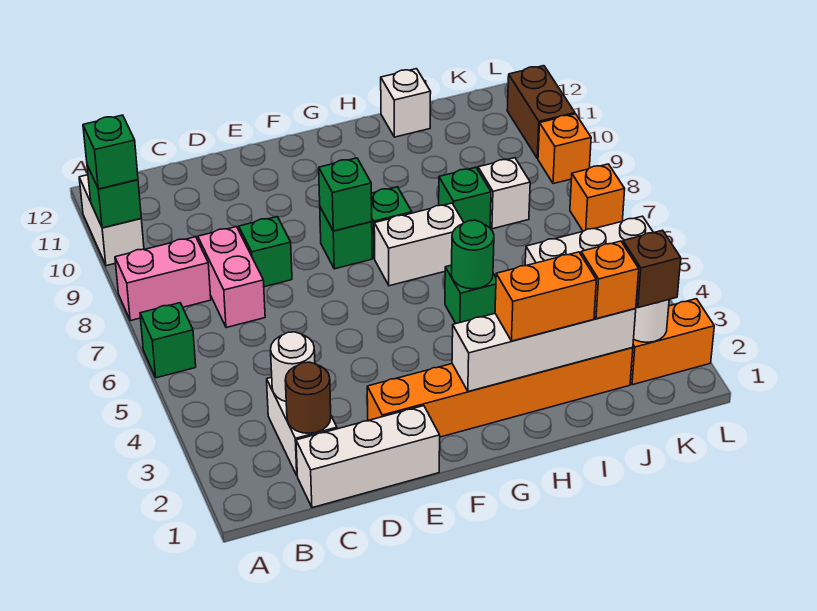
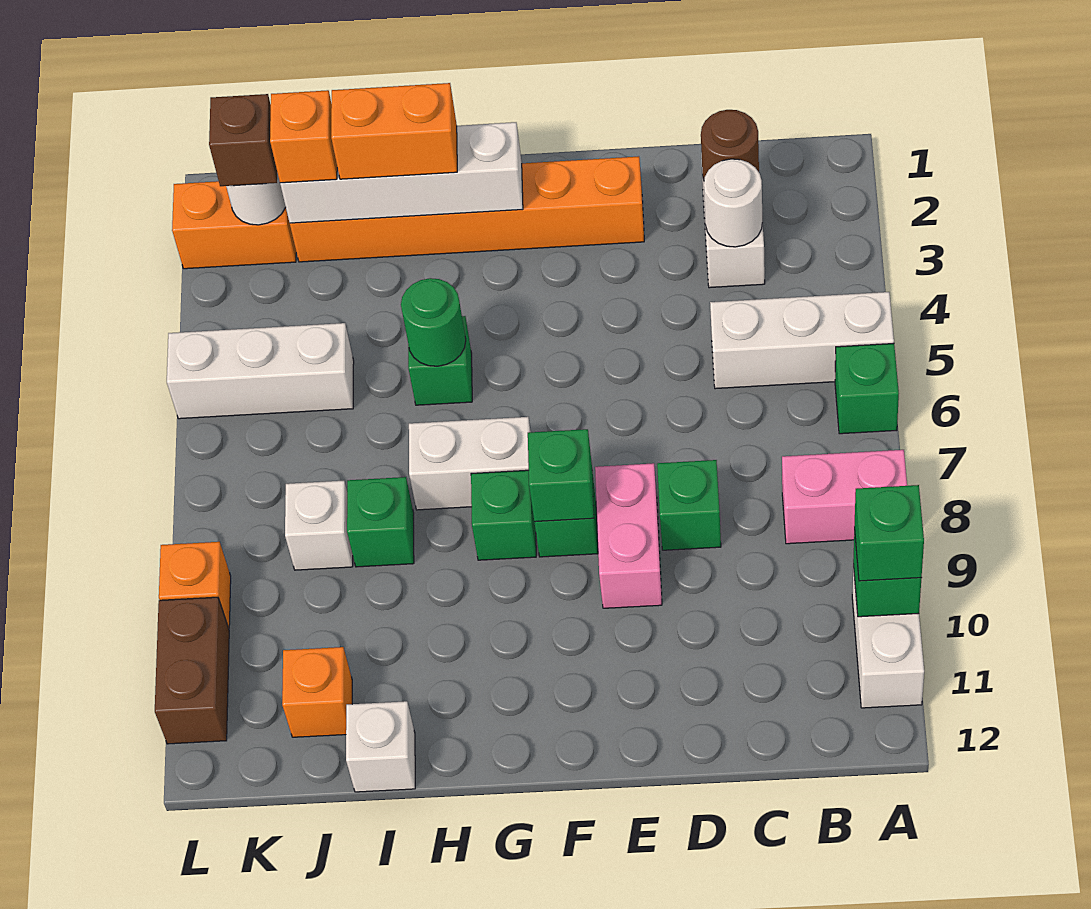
white brick C1:E1 level 1 -> white brick A5:C5 level 1
pink brick C7:C8 level 1 -> pink brick E8:E9 level 1
orange brick L7 level 1 -> orange brick J11 level 1

